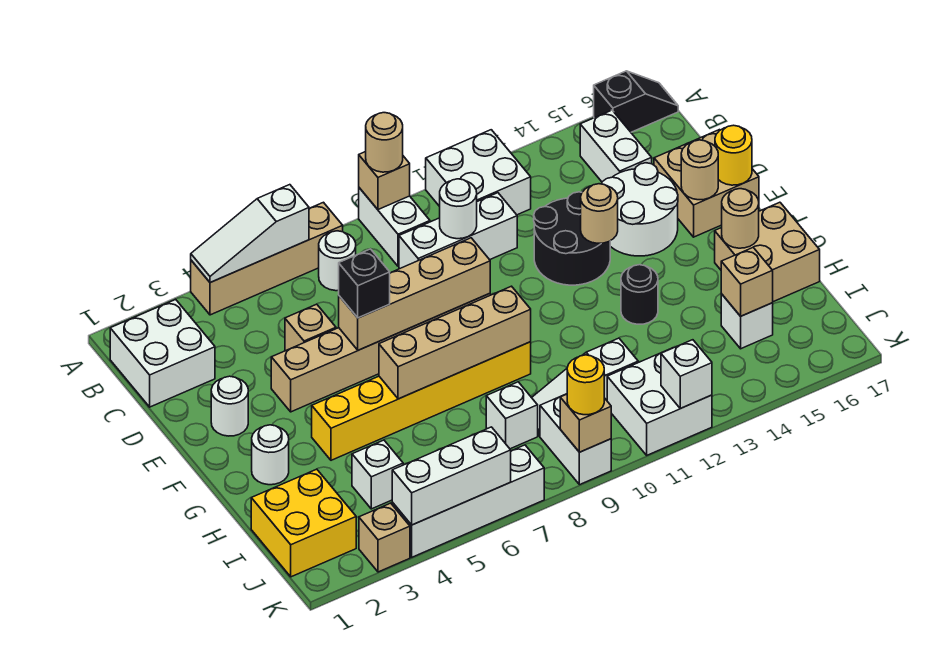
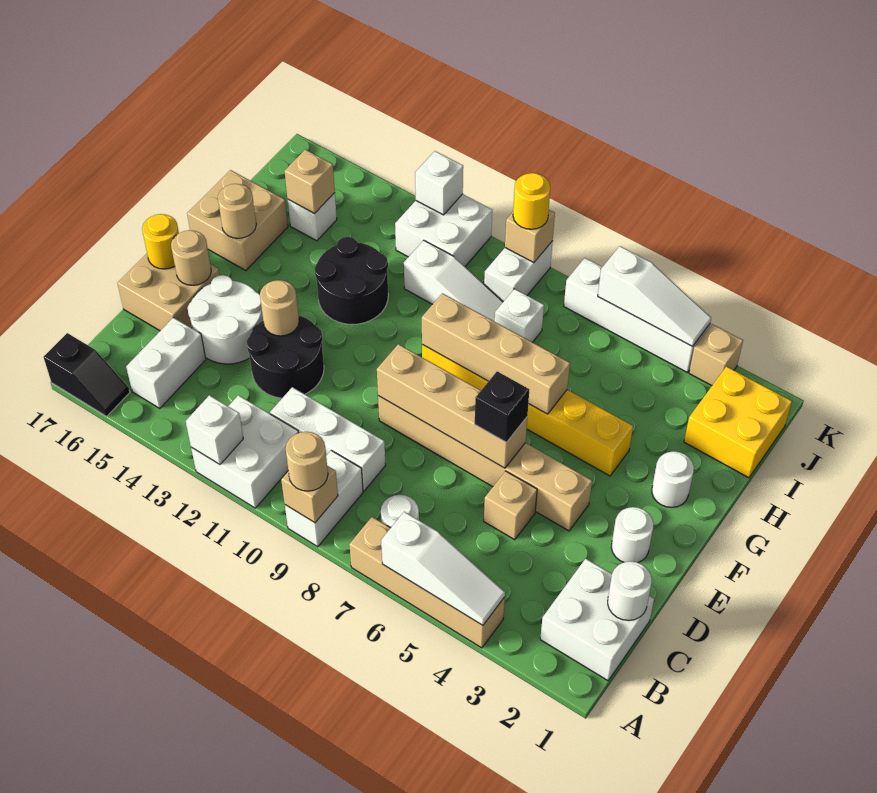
black slope A16:A17 level 1 top 16 -> black slope A16:A17 level 1 top 17
white round brick C10 level 2 -> white round brick C1 level 2
black round brick G13 level 1 -> black round brick G12:H13 level 1
white brick I4 level 1 -> white brick A12 level 2
white brick K4:K6 level 2 -> white slope K4:K6 level 2 top 6

